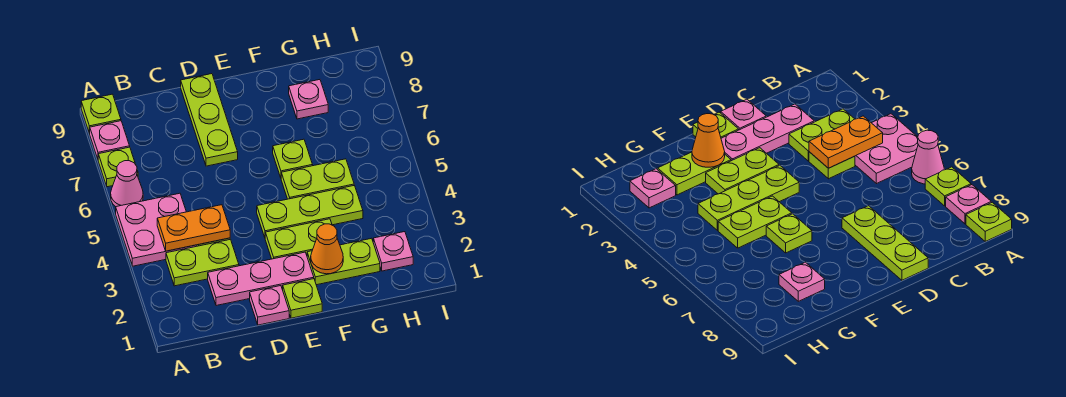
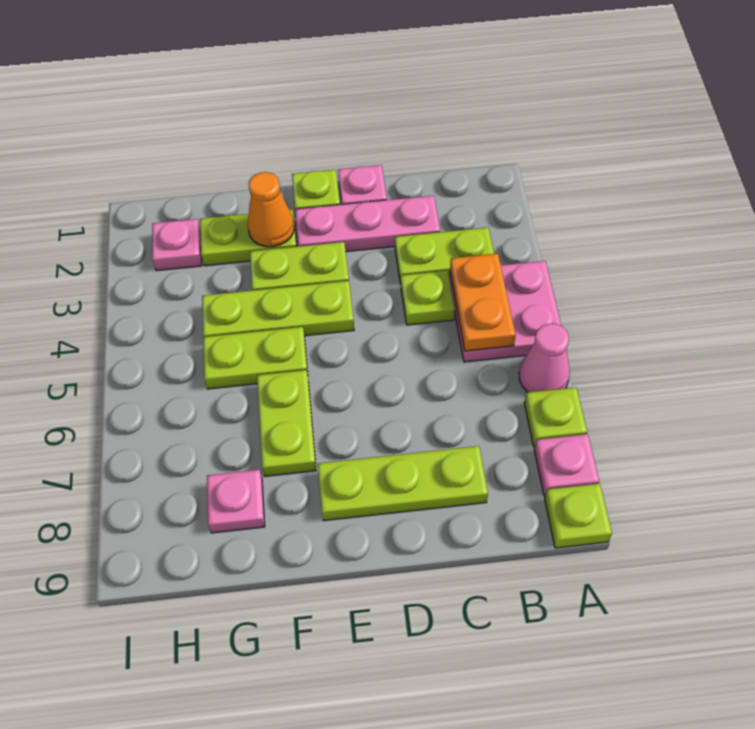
orange plate B4:C4 level 2 -> orange plate B4:B5 level 2
lime plate D7:D9 level 1 -> lime plate C8:E8 level 1
lime plate F6 level 1 -> lime plate F6:F7 level 1

